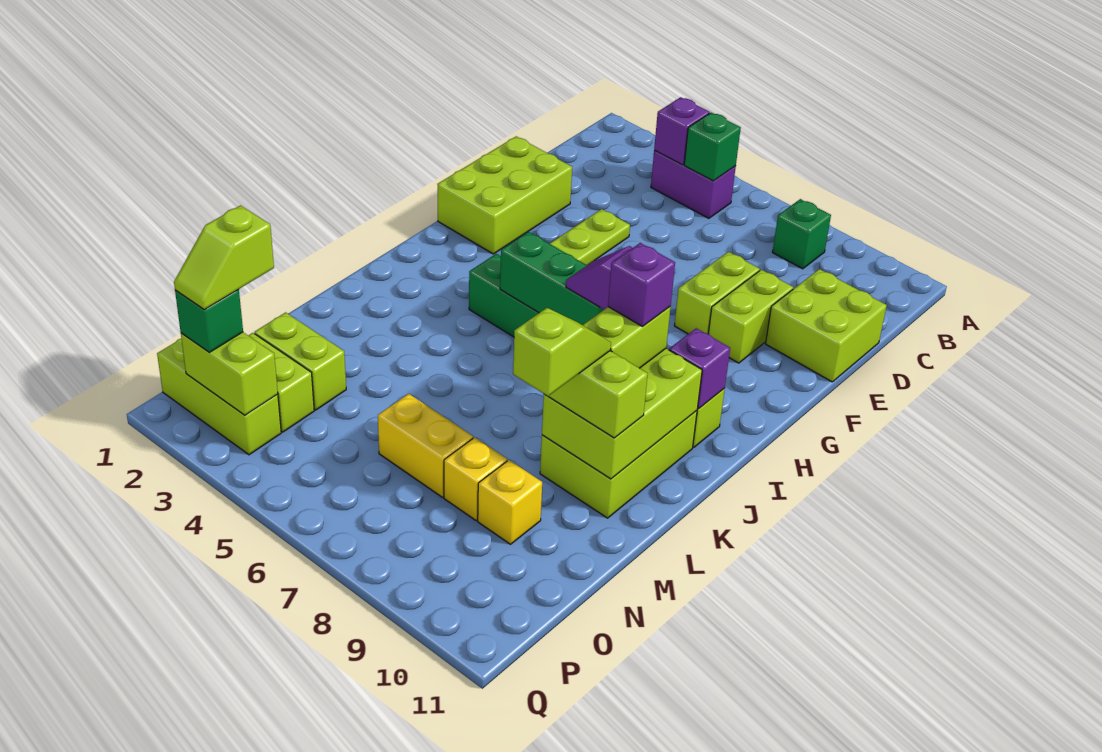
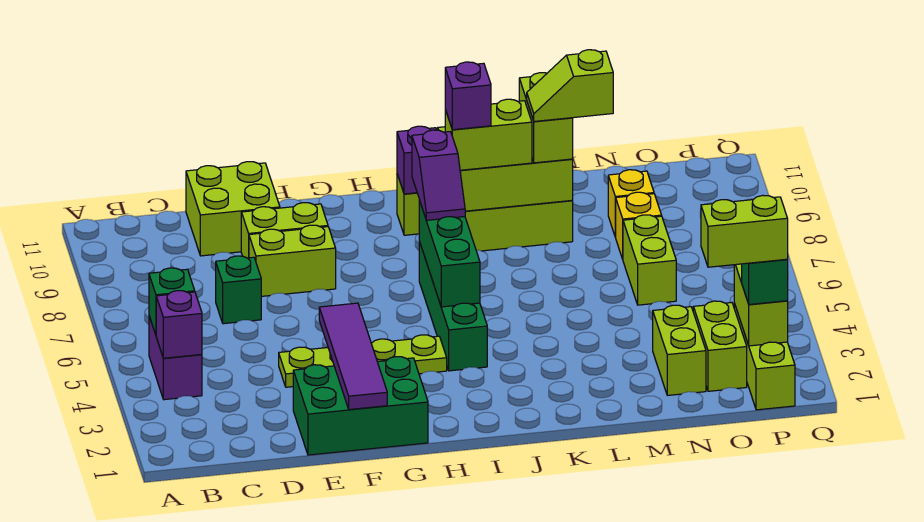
green brick B8 level 1 -> green brick D7 level 1
lime brick E1:G2 level 1 -> green brick E1:G2 level 1
none -> purple tile F1:F4 level 2
yellow brick N6:N7 level 1 -> lime brick N6:N7 level 1
lime slope O2:P2 level 4 top O -> lime brick O2:P2 level 4

